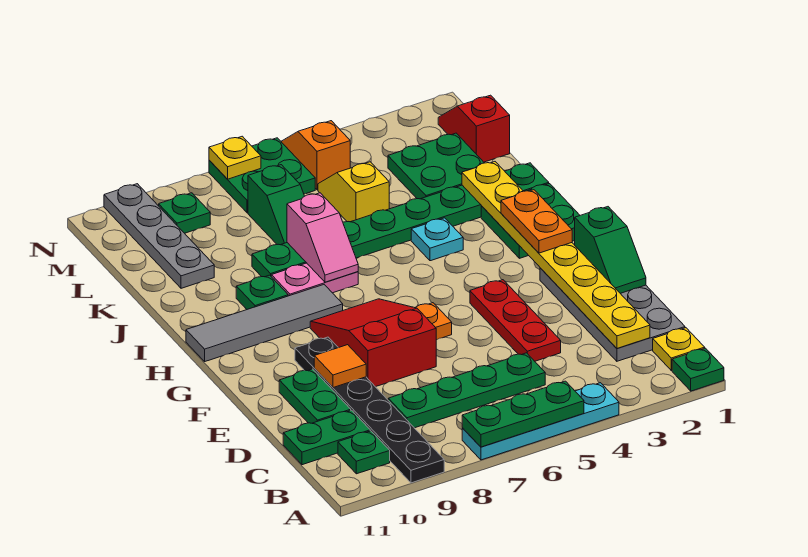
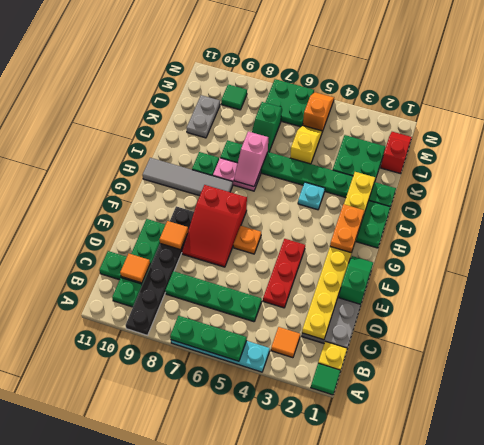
green plate A1 level 1 -> green tile A1 level 1
none -> orange tile B3 level 1
none -> orange tile C10 level 2
green slope E1:F1 level 2 top F -> green slope E1:F1 level 2 top E
red slope E7:G8 level 1 top E -> red slope E7:G8 level 1 top G
grey plate K10:N10 level 1 -> grey plate K10:L10 level 1
green plate M9 level 1 -> green tile M9 level 1
yellow plate N7 level 2 -> none

